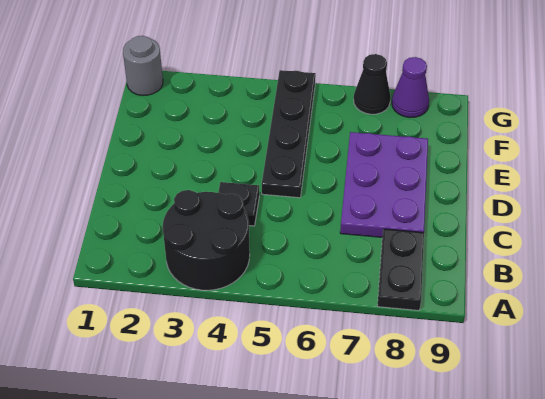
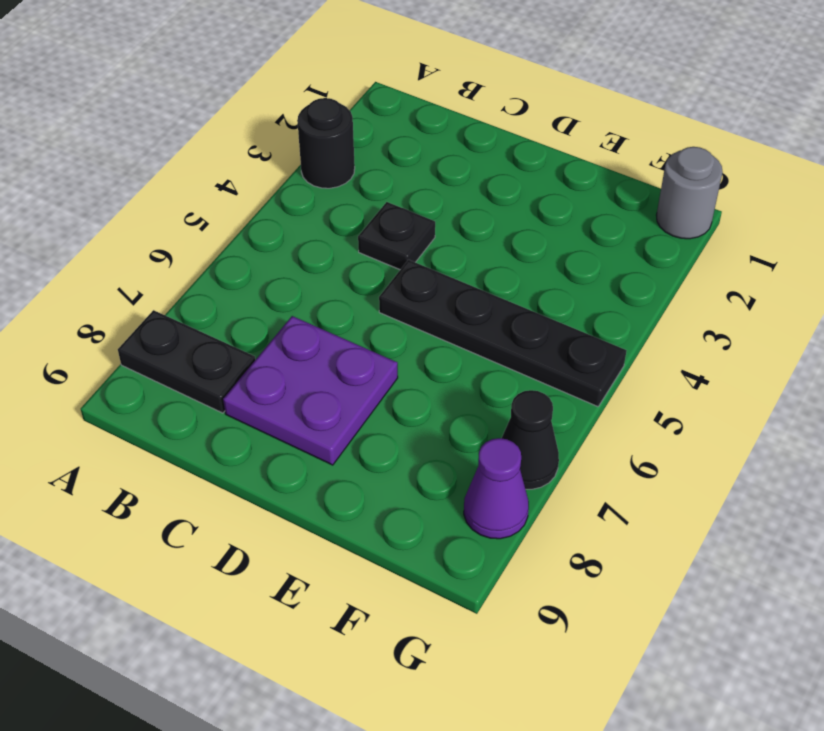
black round brick A3:B4 level 1 -> black round brick A3 level 1
purple plate C7:E8 level 1 -> purple plate C7:D8 level 1

